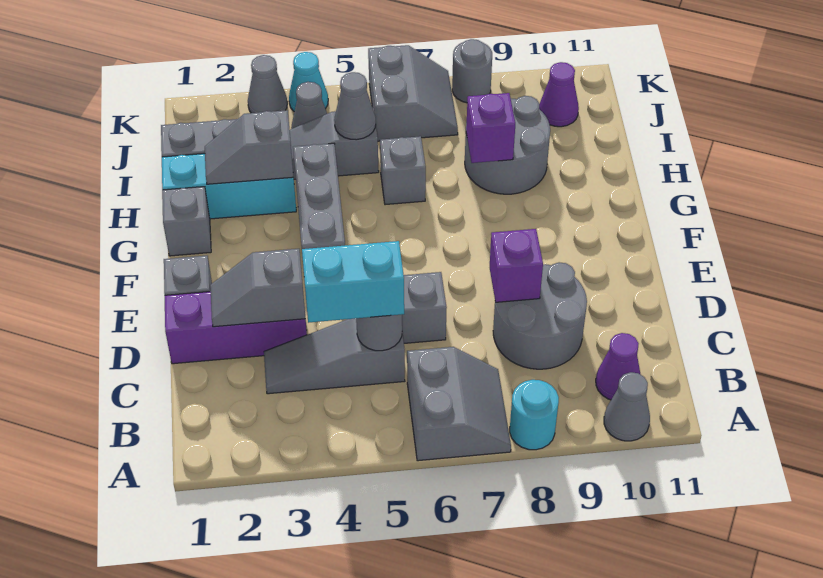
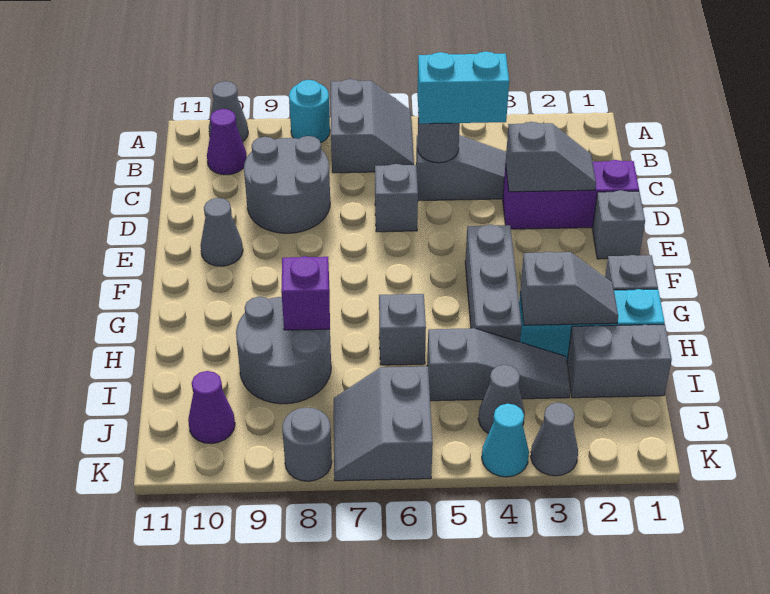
grey slope A6:B7 level 1 top 6 -> grey slope A6:B7 level 1 top 7
purple brick D8 level 2 -> none
grey cone I5 level 2 -> grey cone E10 level 1

